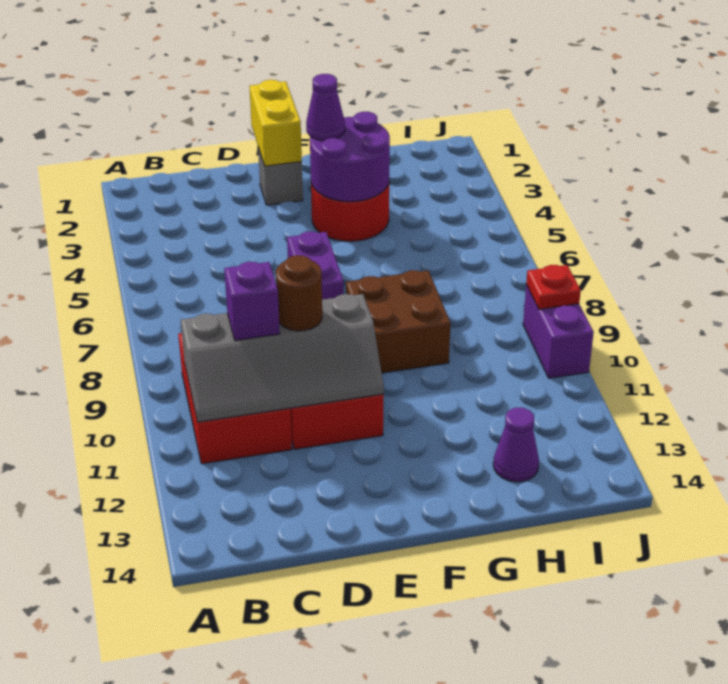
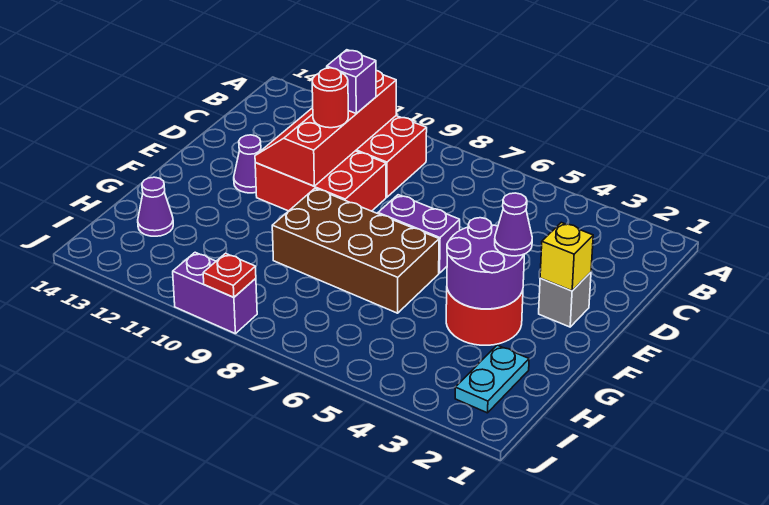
grey slope B10:E11 level 2 top 10 -> red slope B10:E11 level 2 top 10
brown round brick D10 level 3 -> red round brick D10 level 3
yellow brick E1:E2 level 2 -> yellow brick E2 level 2
none -> purple cone E12 level 1
brown brick F8:G9 level 1 -> brown brick F6:G9 level 1
none -> cyan plate H2:I2 level 1

